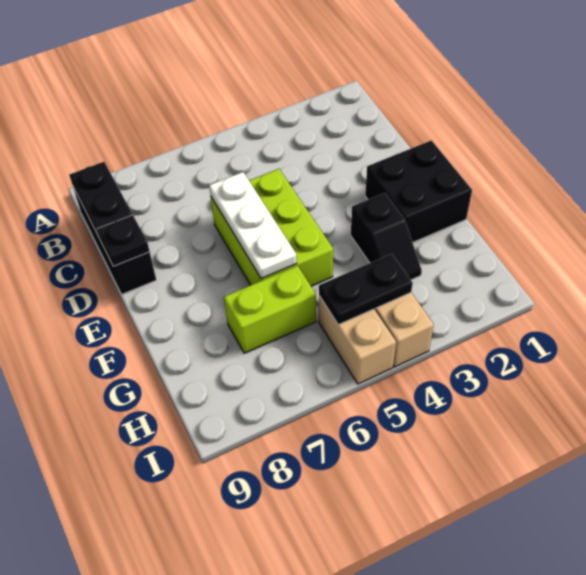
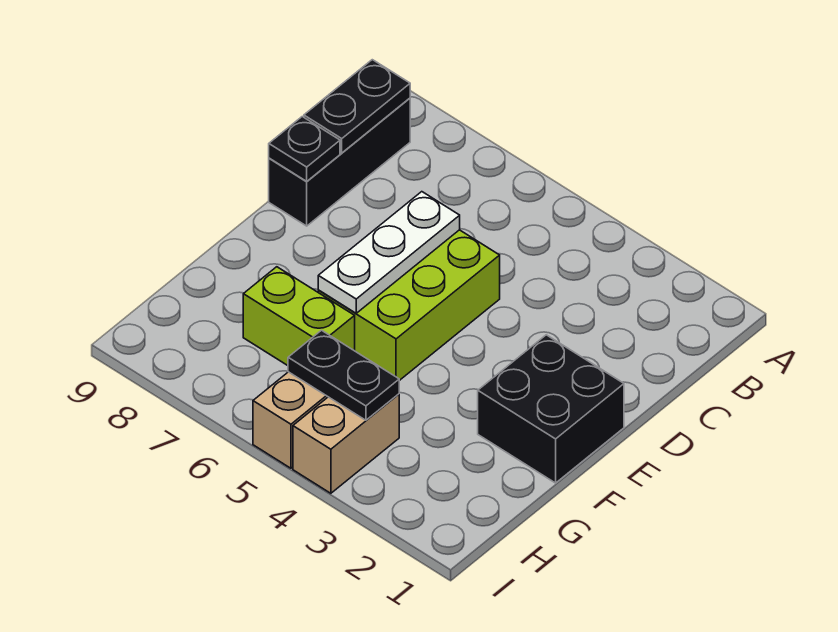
black slope F3:G3 level 1 top F -> none

